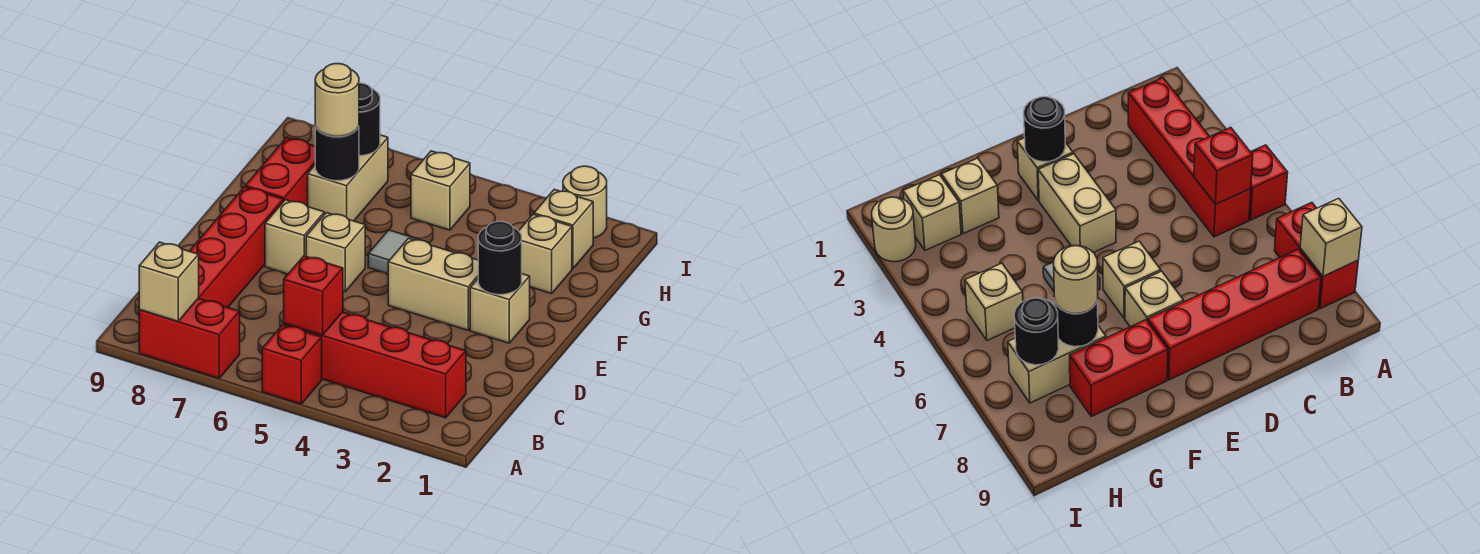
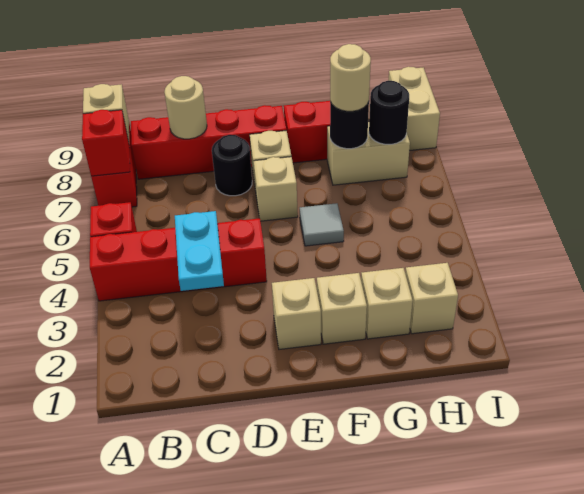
red brick B2:B5 level 1 -> red brick A4:D4 level 1
red brick B5 level 2 -> red brick A7 level 2
none -> cyan plate C3:C4 level 2
black round brick E2 level 2 -> black round brick D7 level 1
tan brick E3:E4 level 1 -> tan brick I8:I9 level 1
tan brick H5 level 1 -> tan brick F2 level 1
tan round brick I2 level 1 -> tan round brick C8 level 2

